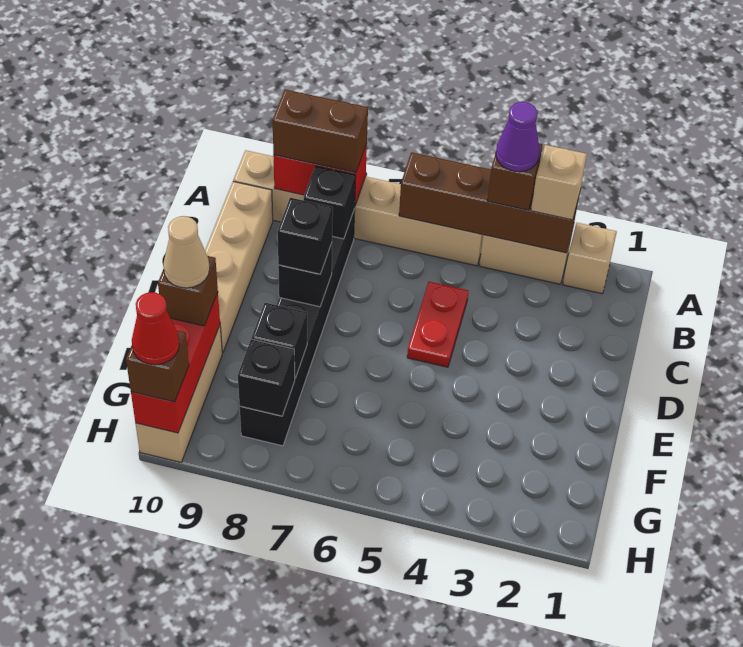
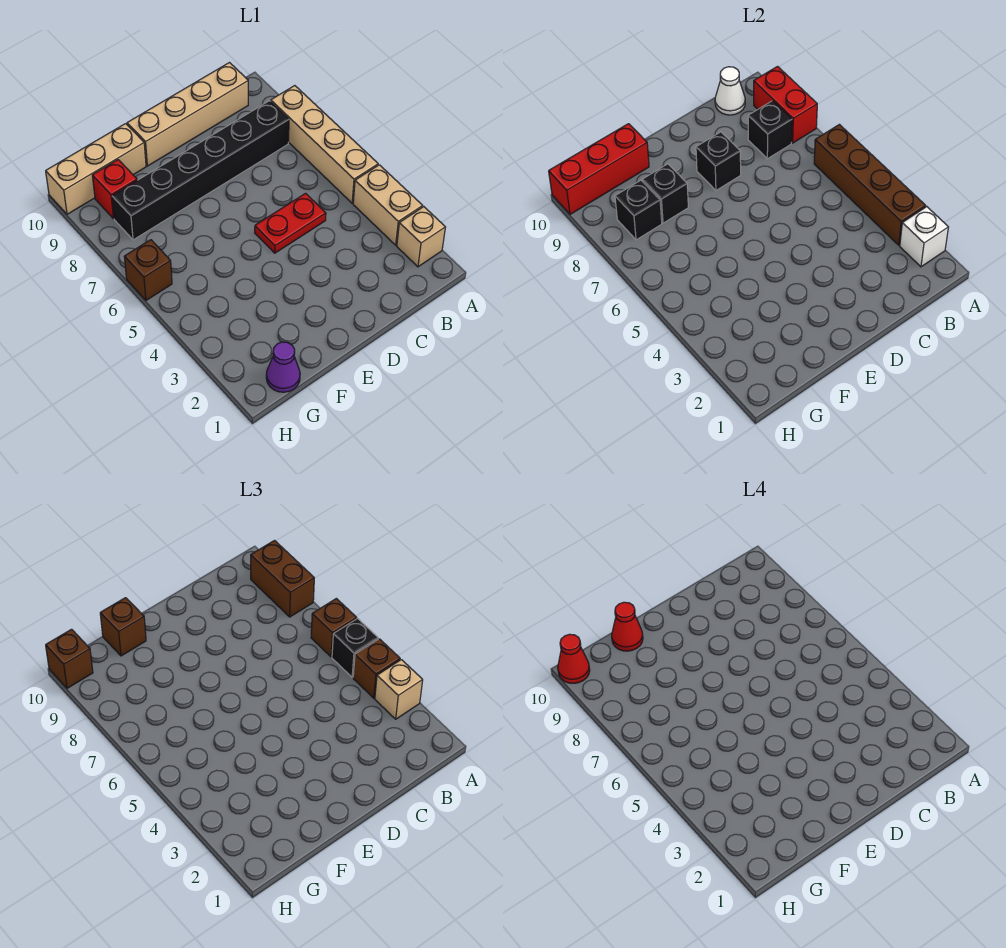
none -> white brick A2 level 2
purple cone A4 level 4 -> purple cone G1 level 1
tan brick A5:A10 level 1 -> tan brick A5:A8 level 1
none -> brown brick A6 level 3
none -> white cone B10 level 2
black brick D8 level 3 -> black brick A5 level 3
tan cone F10 level 4 -> red cone F10 level 4
none -> red brick G9 level 1
none -> brown brick H6 level 1

